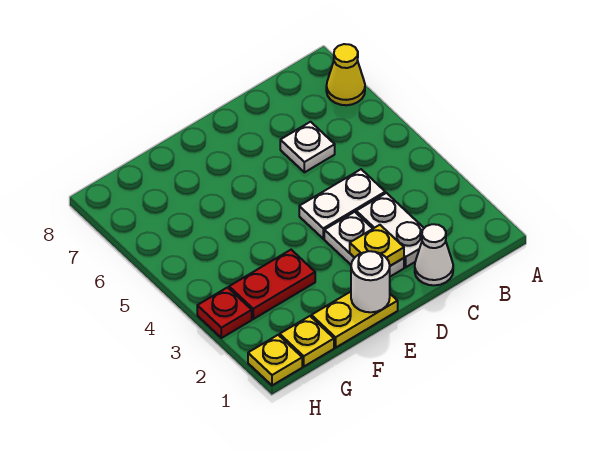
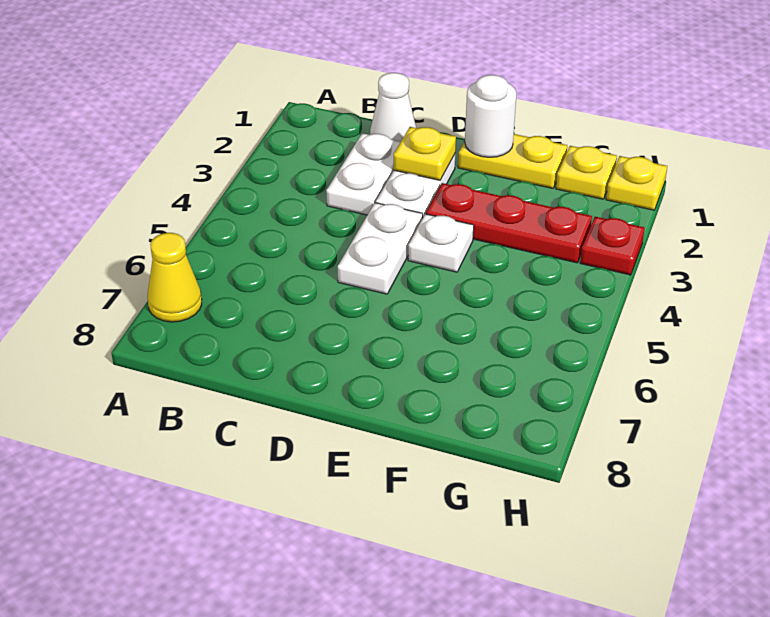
white plate C4:D4 level 1 -> white plate D4:D5 level 1
white plate C6 level 1 -> white plate E4 level 1
red plate F3:G3 level 1 -> red plate E3:G3 level 1

